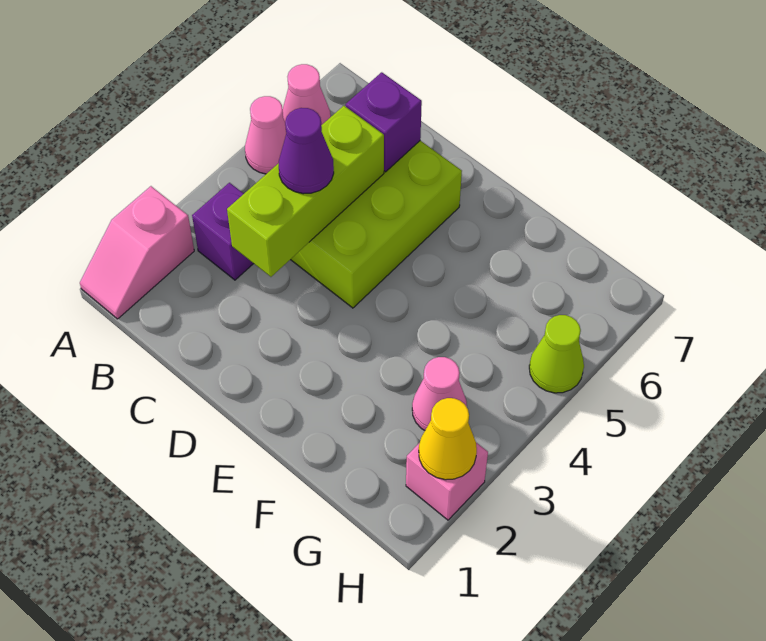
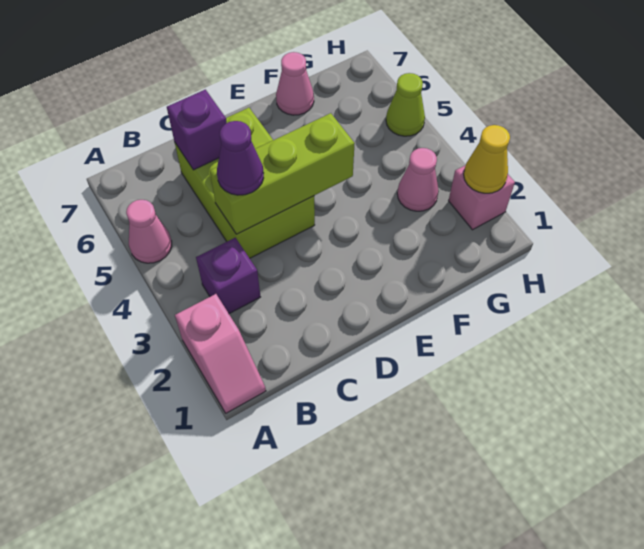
pink cone A6 level 1 -> pink cone F7 level 1
lime brick C3:C5 level 2 -> lime brick C4:E4 level 2

